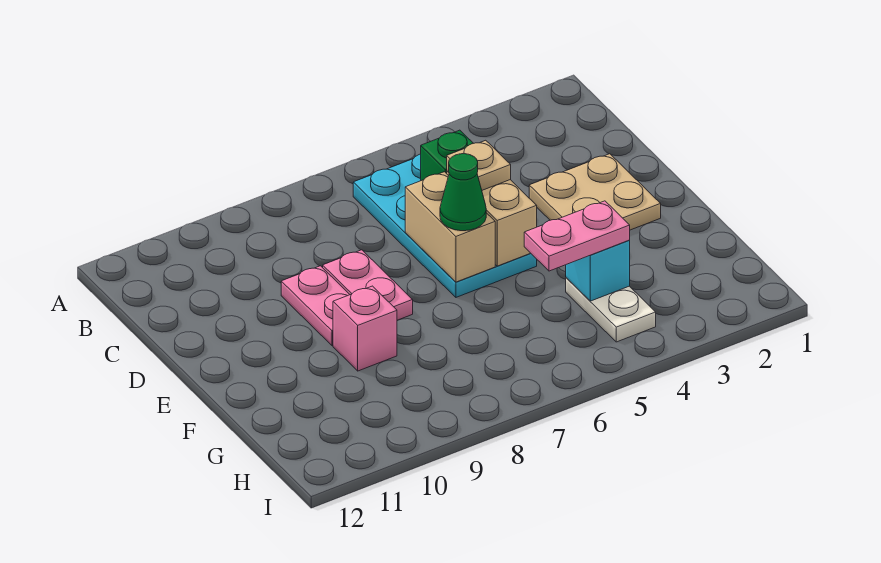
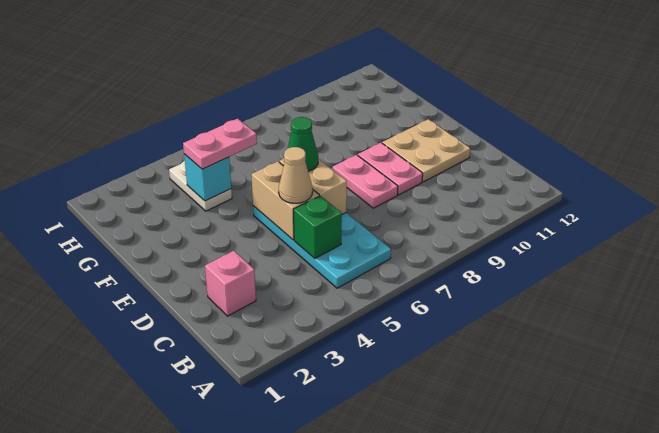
tan plate D2:E3 level 1 -> tan plate D10:E11 level 1
tan plate D5 level 3 -> tan cone D5 level 3
pink brick F9 level 1 -> pink brick C2 level 1

